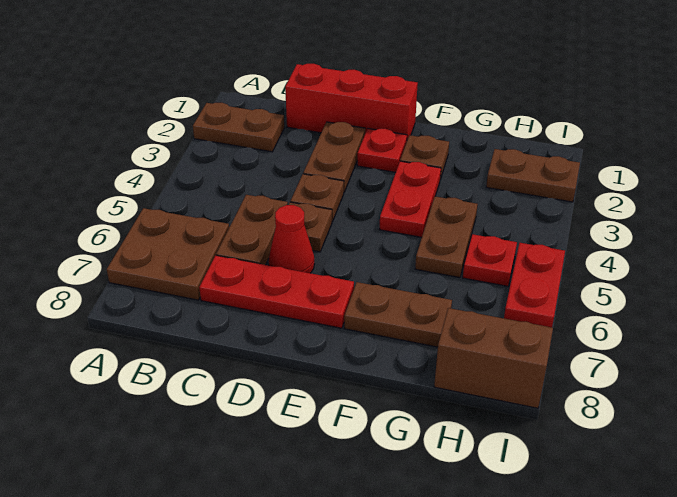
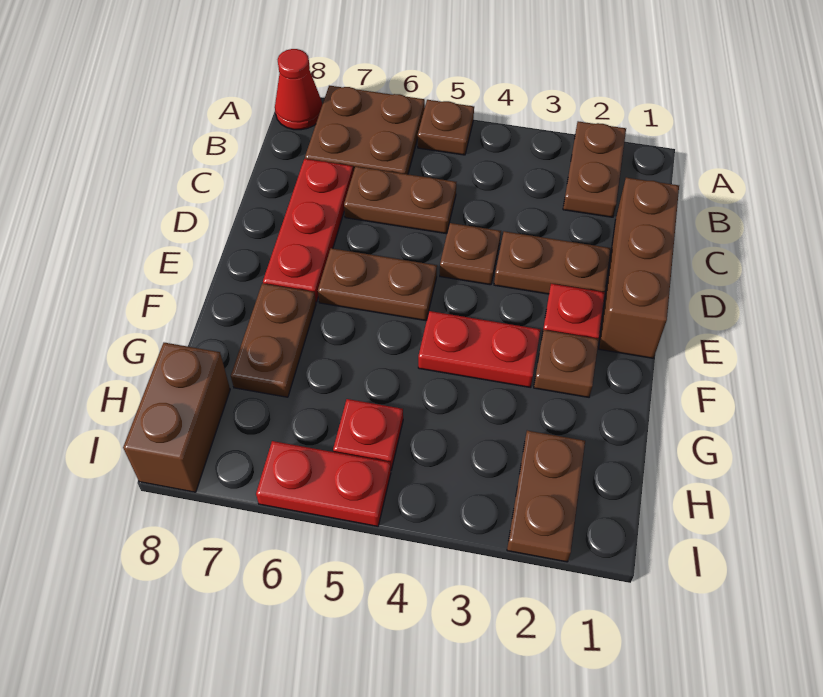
red brick C1:E1 level 1 -> brown brick C1:E1 level 1
brown plate D5 level 1 -> brown plate A5 level 1
red cone D6 level 1 -> red cone A8 level 1
brown plate G4:G5 level 1 -> brown plate E5:E6 level 1

